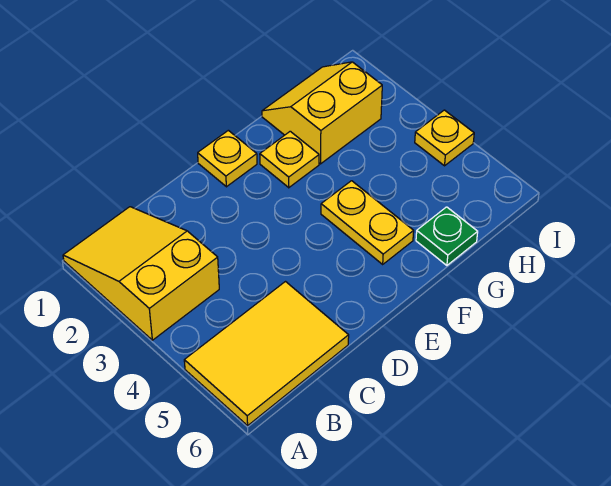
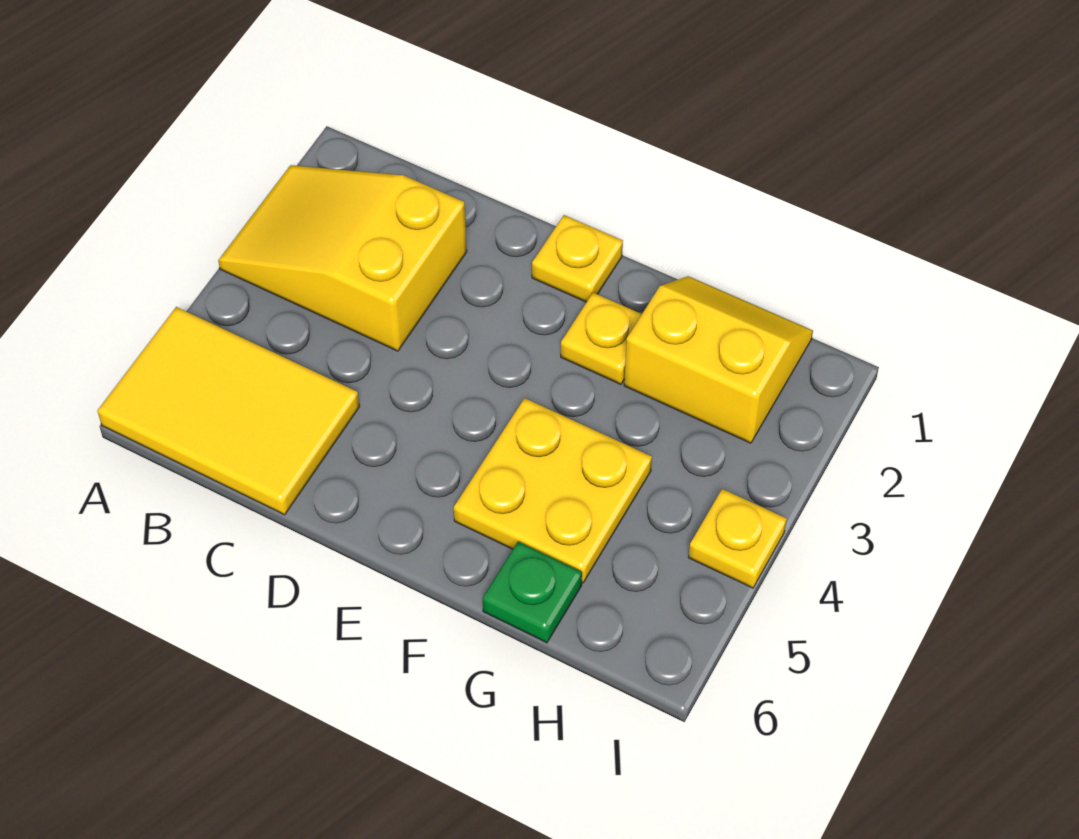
yellow slope A1:B3 level 1 top 3 -> yellow slope A2:C3 level 1 top C
yellow plate F4:F5 level 1 -> yellow plate F4:G5 level 1

